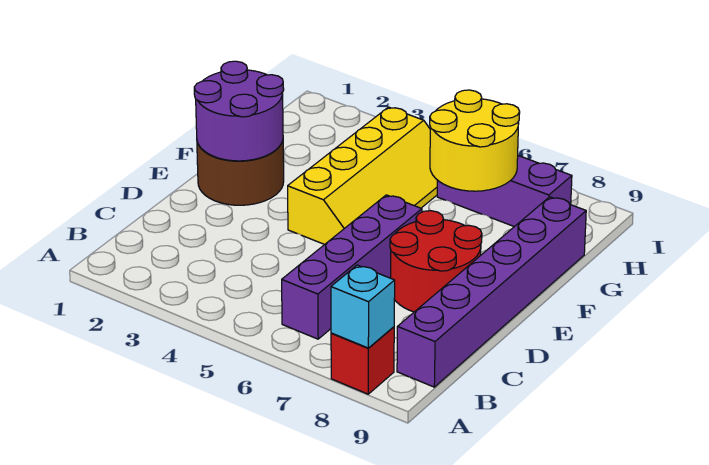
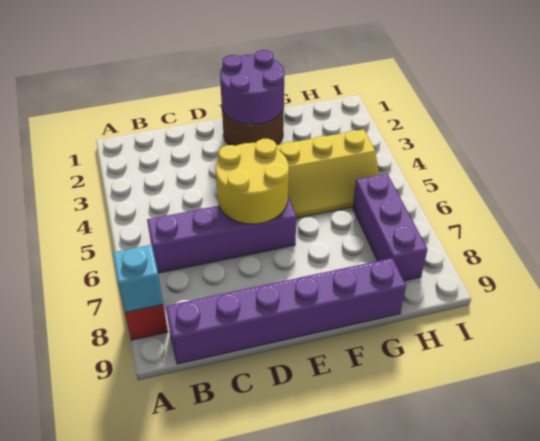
red round brick D7:E8 level 1 -> none
yellow round brick G6:H7 level 2 -> yellow round brick D5:E6 level 2

